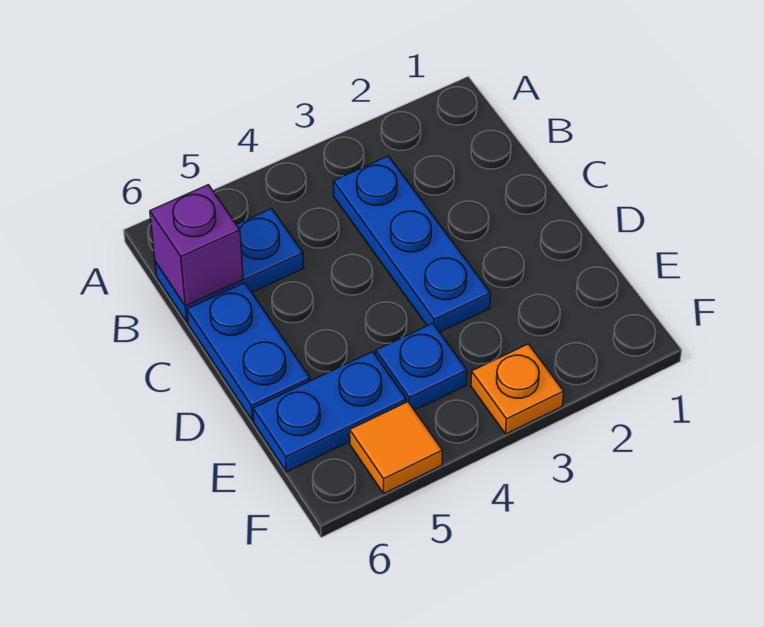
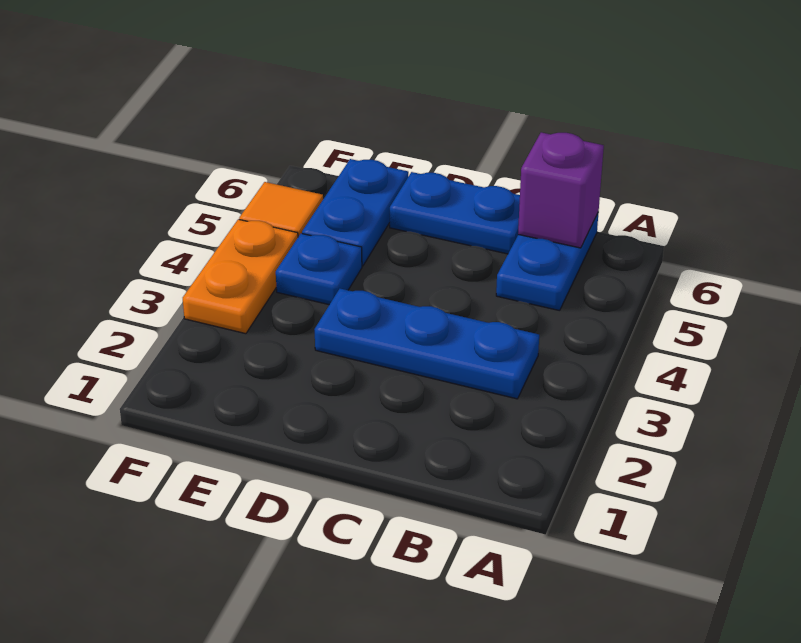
orange plate F3 level 1 -> orange plate F3:F4 level 1

